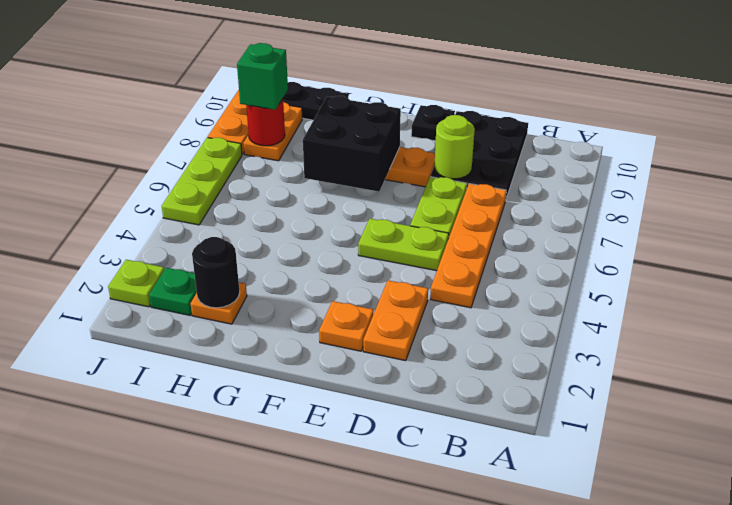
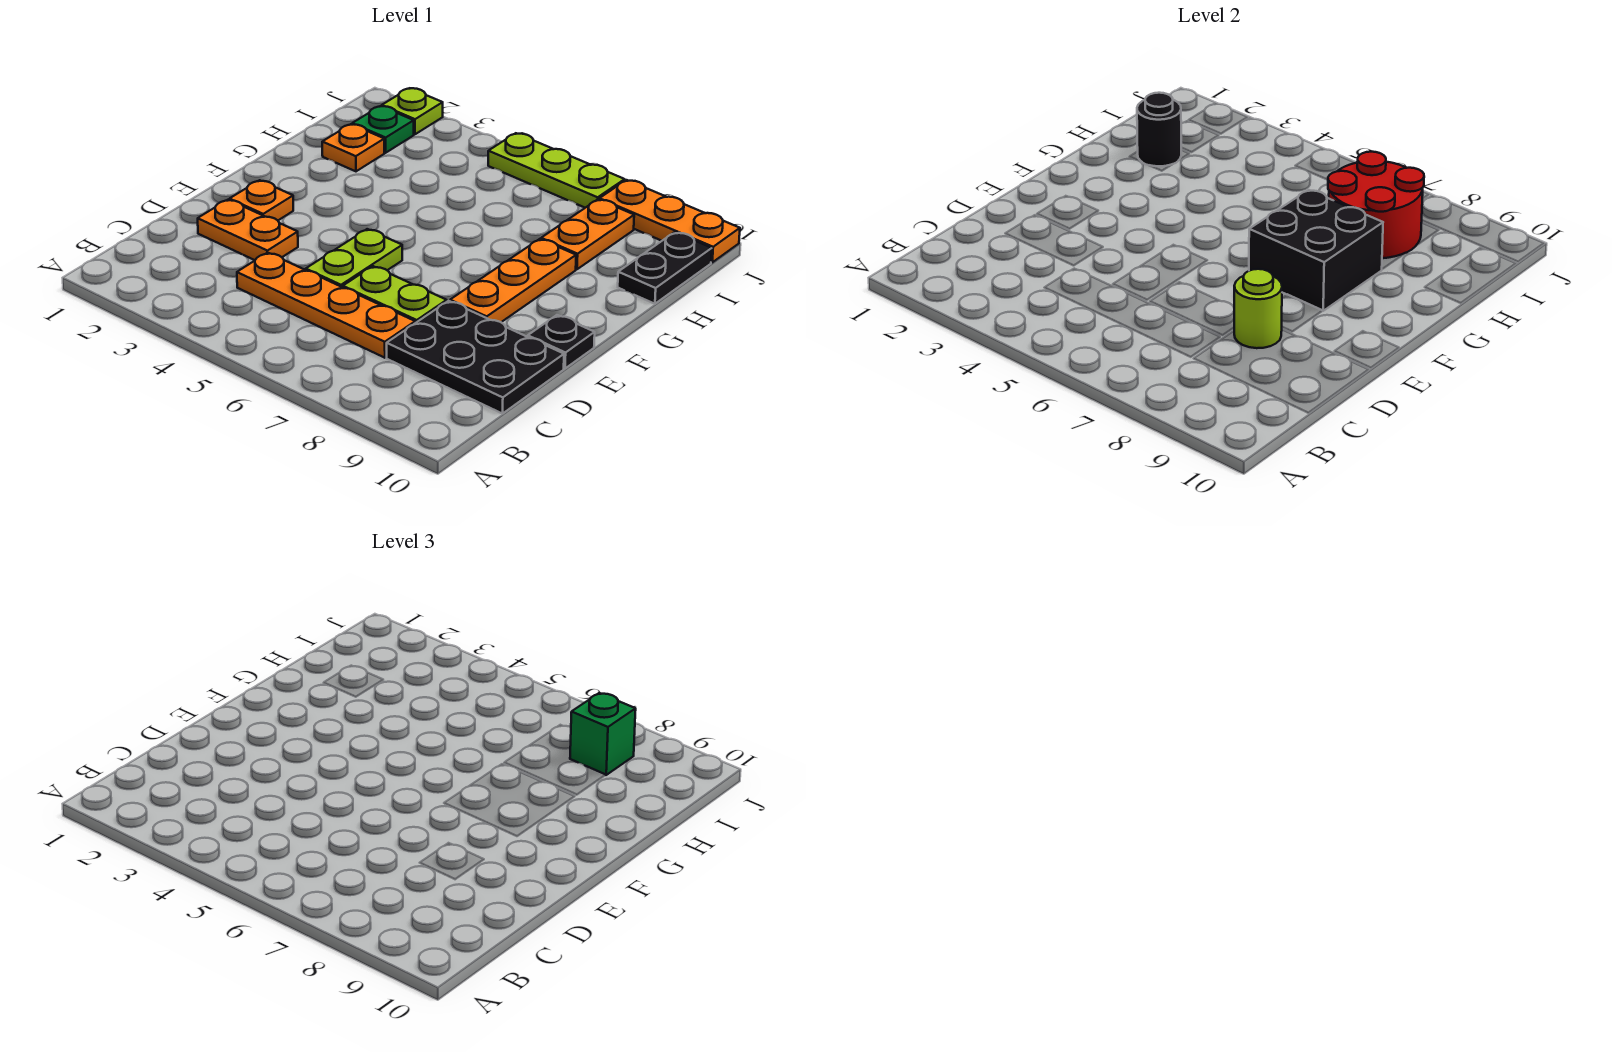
orange plate I8:I9 level 1 -> orange plate H8:I8 level 1
red round brick I8 level 2 -> red round brick H7:I8 level 2

